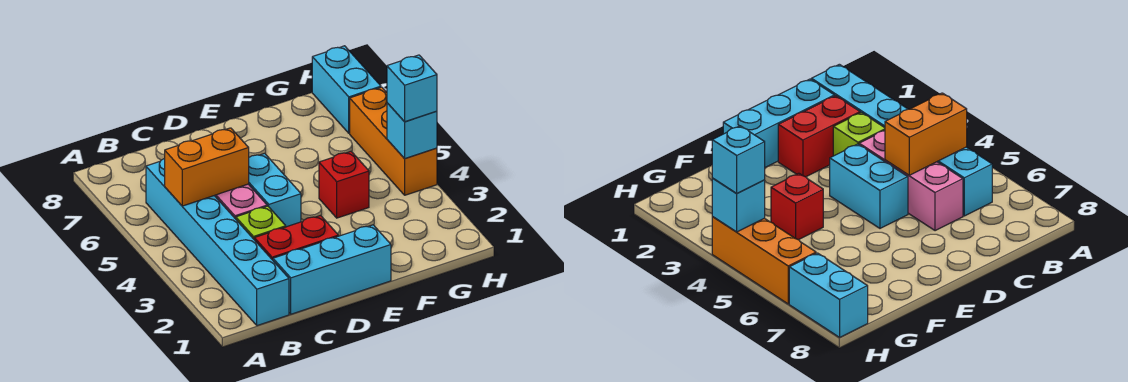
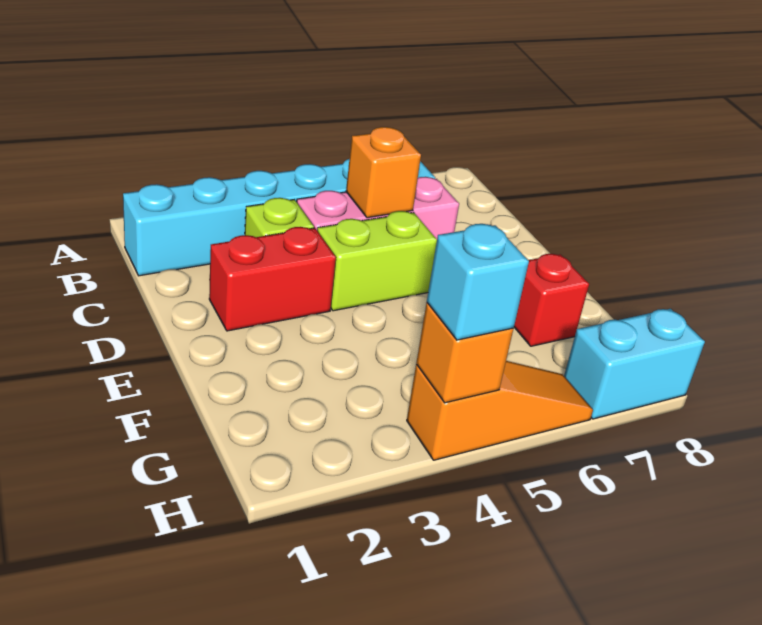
orange brick B5:C5 level 2 -> orange brick C5 level 2
cyan brick C1:E1 level 1 -> none
red brick C2:D2 level 1 -> red brick D2:D3 level 1
cyan brick D4:D5 level 1 -> lime brick D4:D5 level 1
red brick F4 level 1 -> red brick F7 level 1
orange brick H4:H6 level 1 -> orange slope H4:H6 level 1 top 4
cyan brick H4 level 2 -> orange brick H4 level 2

